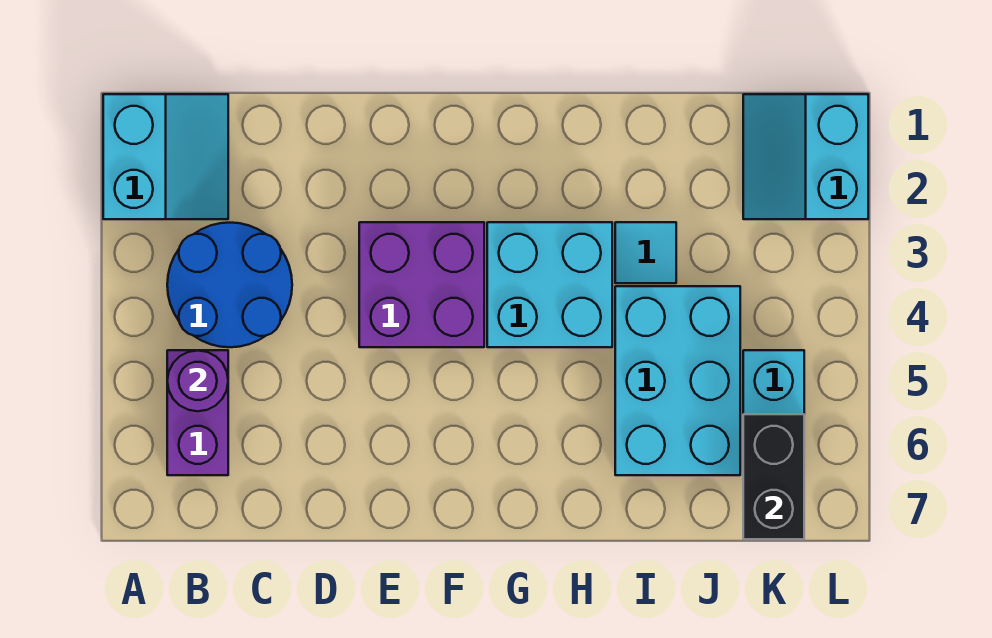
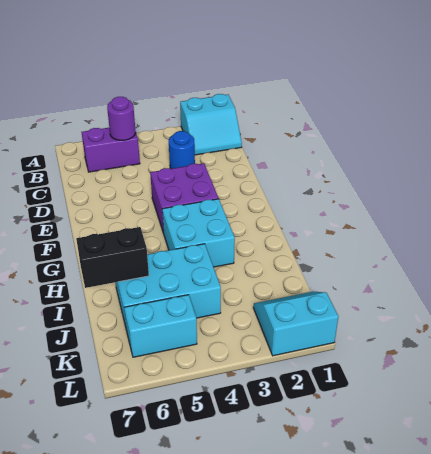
blue round brick B3:C4 level 1 -> blue round brick C3 level 1
cyan tile I3 level 1 -> none
black brick K6:K7 level 2 -> black brick I6:I7 level 2

